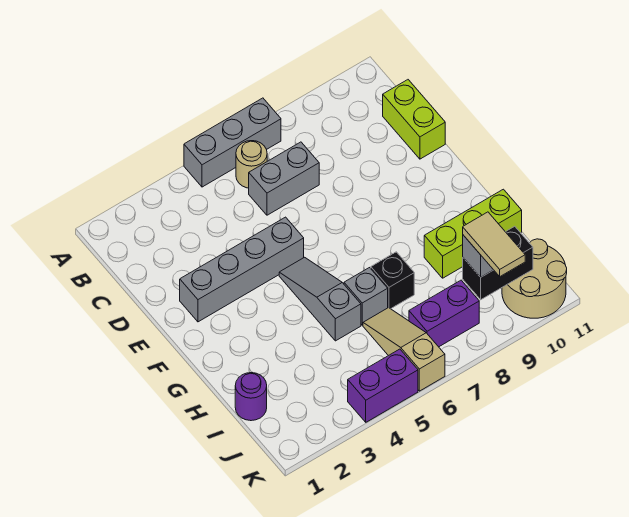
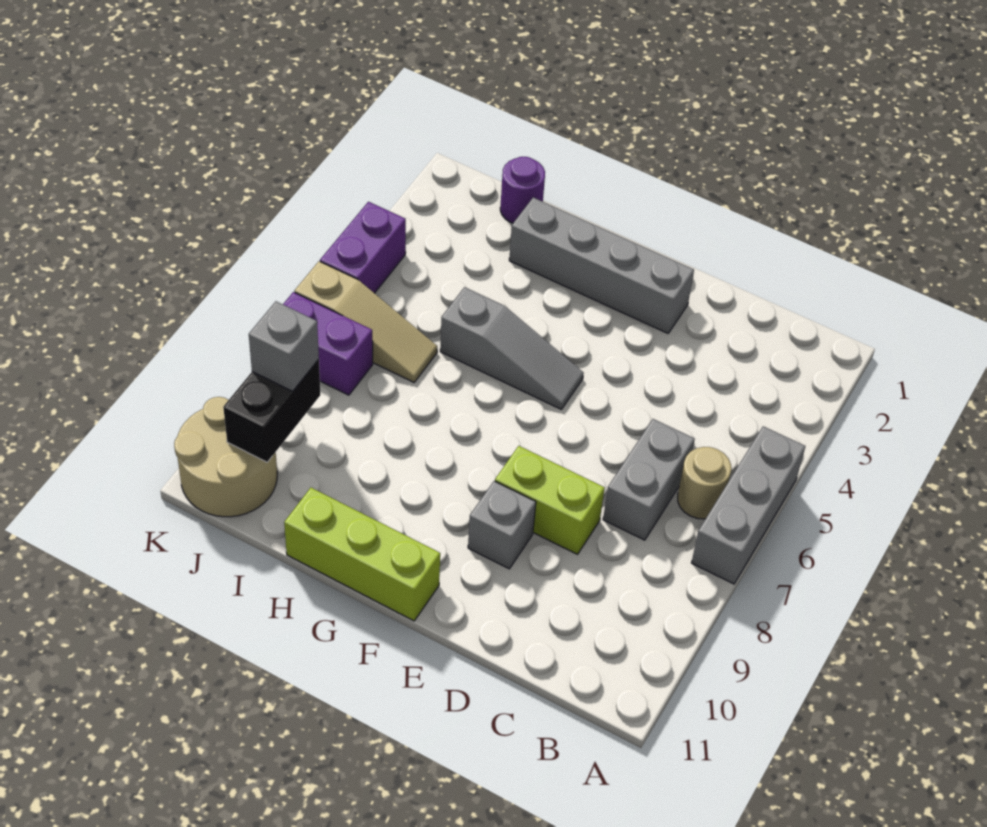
lime brick C11:D11 level 1 -> lime brick D8:E8 level 1
grey brick E2:E5 level 1 -> grey brick E2:H2 level 1
grey brick H6 level 1 -> grey brick E9 level 1
black brick H7 level 1 -> none
lime brick H9:H11 level 1 -> lime brick F11:H11 level 1
purple brick J7:J8 level 1 -> purple brick J7:K7 level 1
tan tile J9:K9 level 4 -> none

